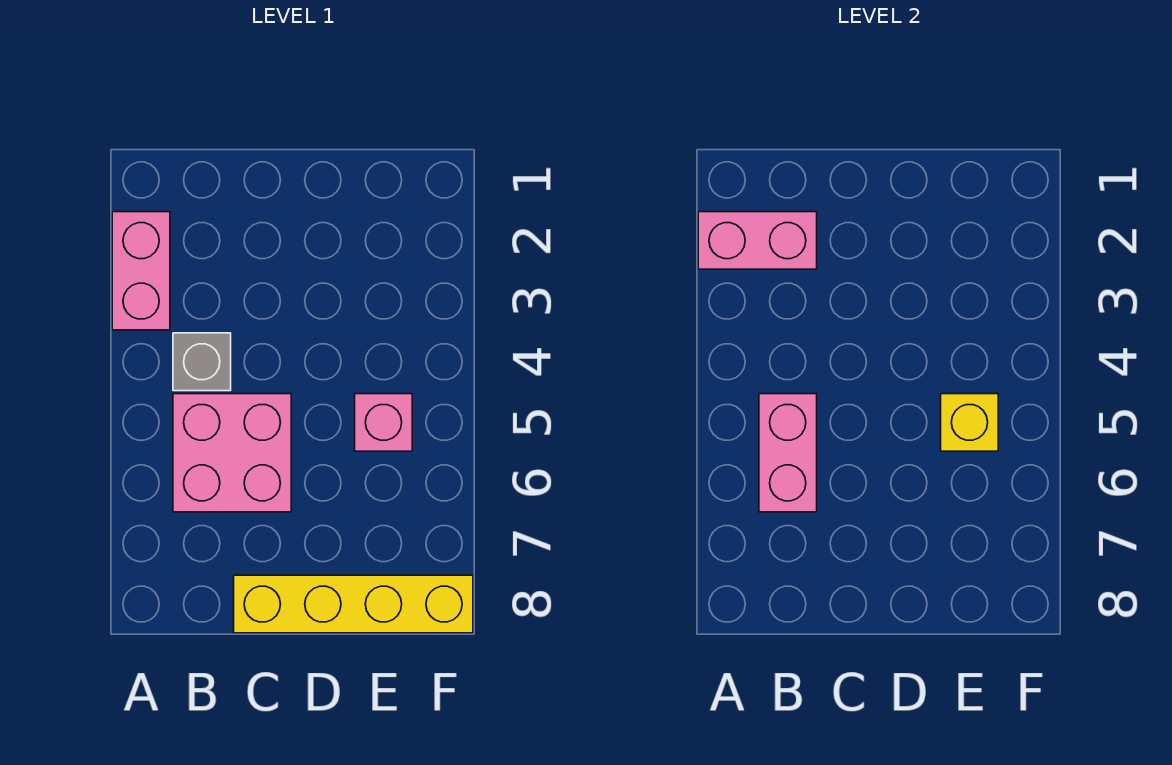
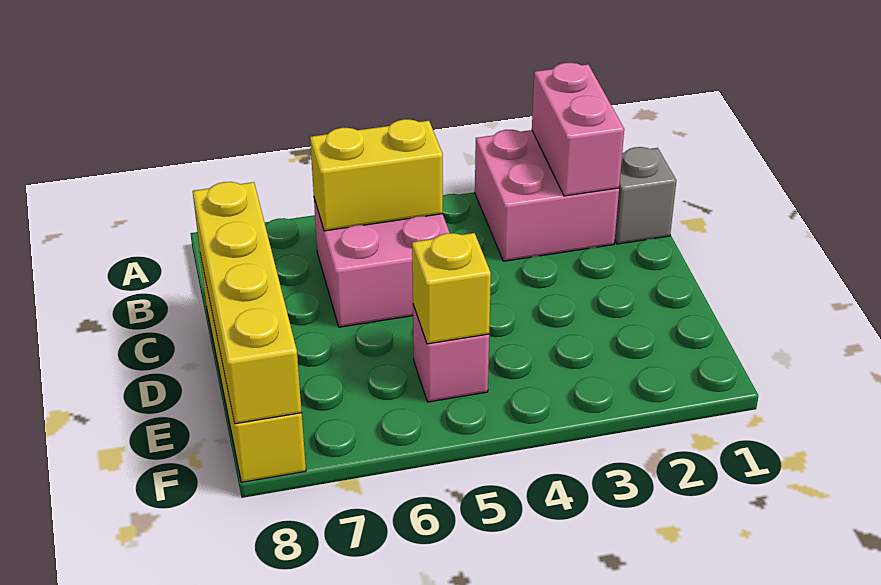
pink brick A2:A3 level 1 -> pink brick A2:B3 level 1
grey brick B4 level 1 -> grey brick B1 level 1
pink brick B5:B6 level 2 -> yellow brick B5:B6 level 2
none -> yellow brick C8:F8 level 2

